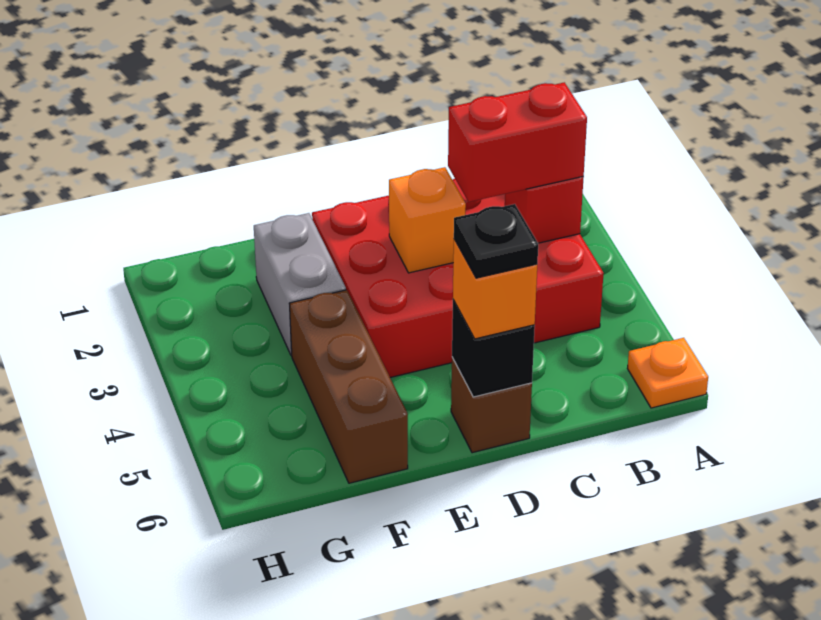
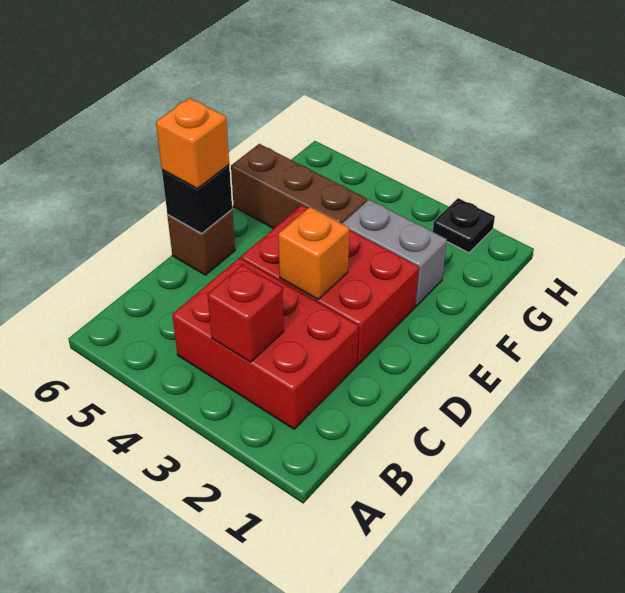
orange plate A6 level 1 -> none
red brick B3:C3 level 3 -> none
black plate D6 level 4 -> black plate H2 level 1

